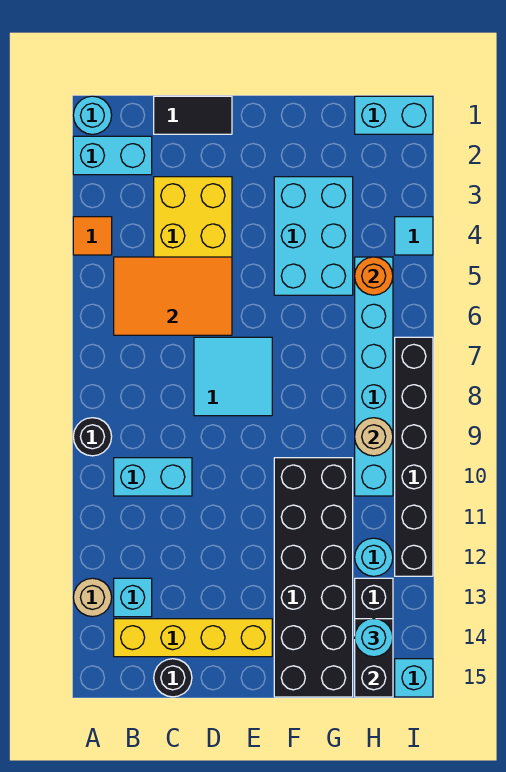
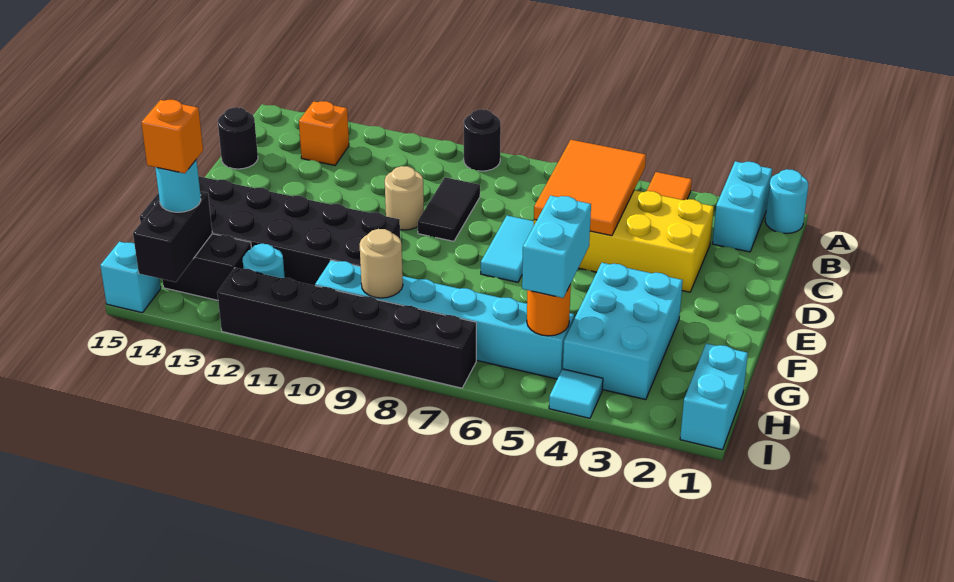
tan round brick A13 level 1 -> tan round brick D10 level 1
cyan brick B10:C10 level 1 -> cyan brick G5:H5 level 3
cyan brick B13 level 1 -> orange brick B13 level 1
yellow brick B14:E14 level 1 -> none
black tile C1:D1 level 1 -> black tile C9:D9 level 1
cyan tile D7:E8 level 1 -> cyan tile D7:E7 level 1
cyan brick F3:G5 level 1 -> cyan brick F3:H4 level 1
black brick H14:H15 level 2 -> black brick H14:I14 level 2
none -> orange brick H14 level 4

